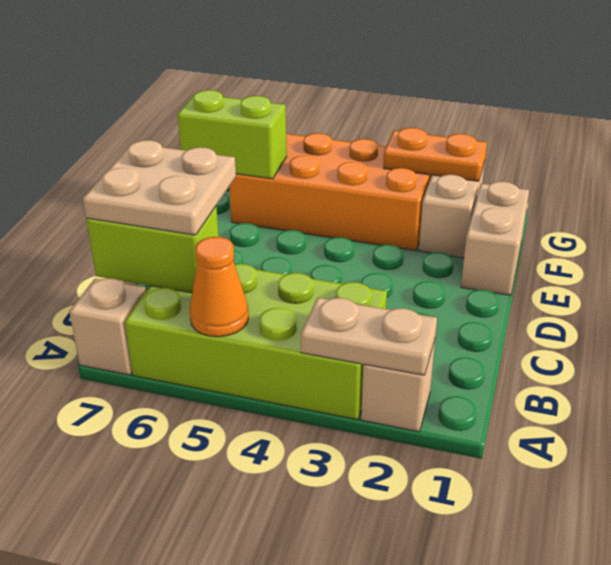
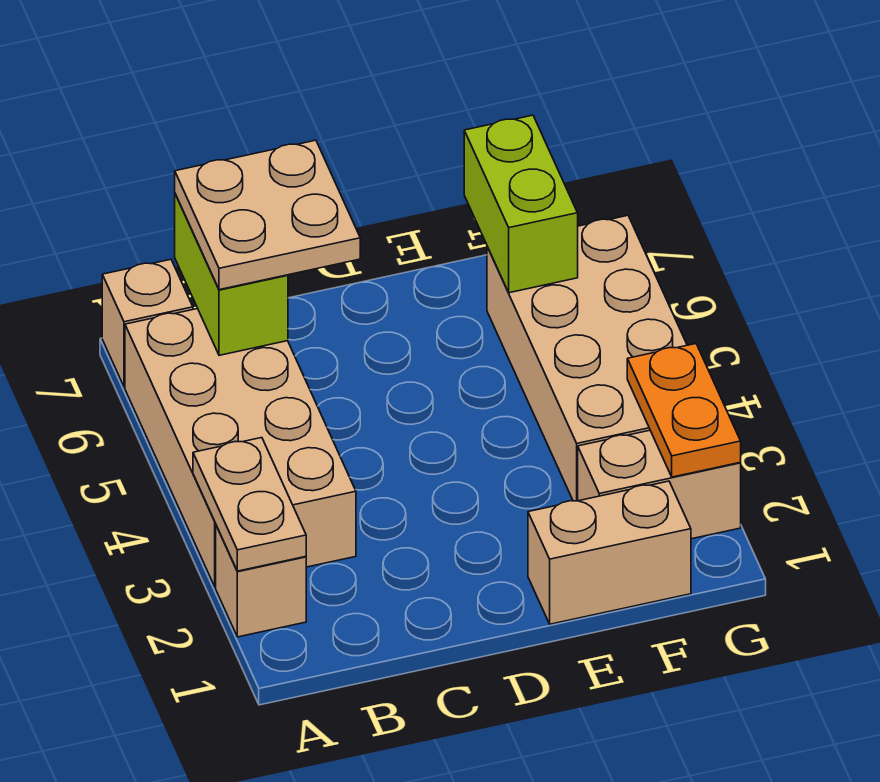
lime brick A3:B6 level 1 -> tan brick A3:B6 level 1
orange cone A5 level 2 -> none
orange brick F3:G6 level 1 -> tan brick F3:G6 level 1

